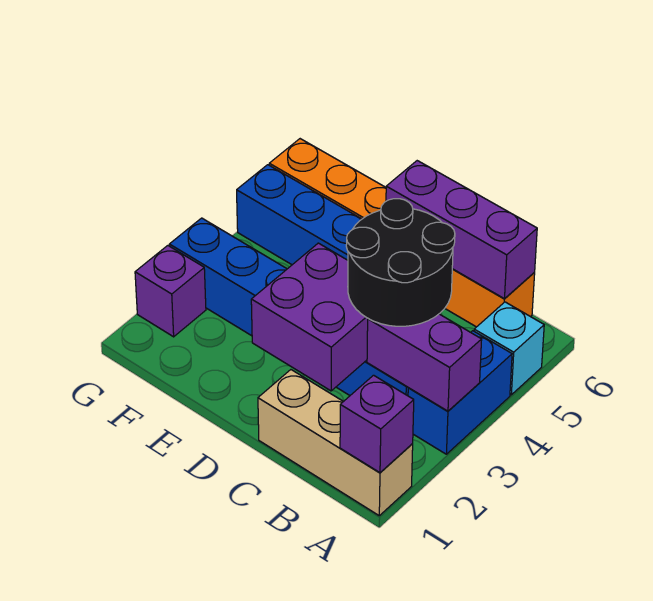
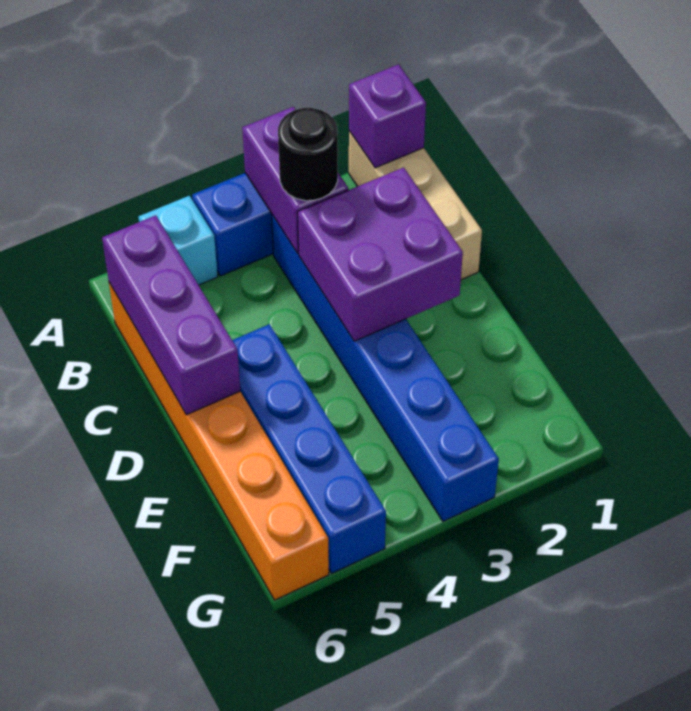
black round brick B3:C4 level 3 -> black round brick B3 level 3
purple brick G2 level 1 -> none

